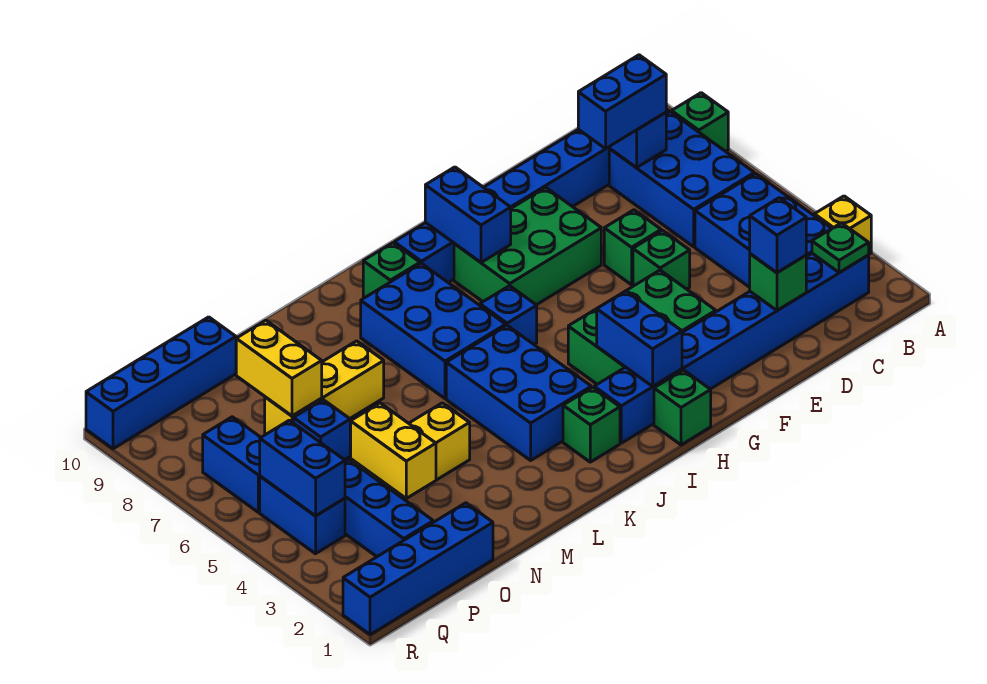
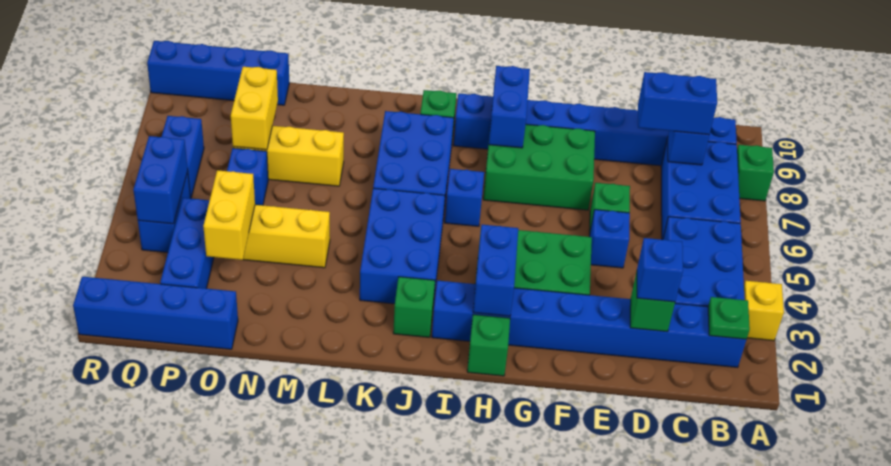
green brick E5 level 1 -> blue brick E5 level 1

